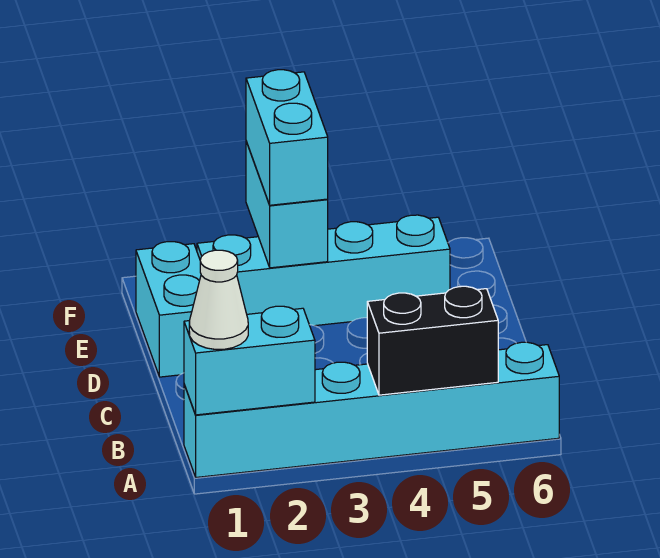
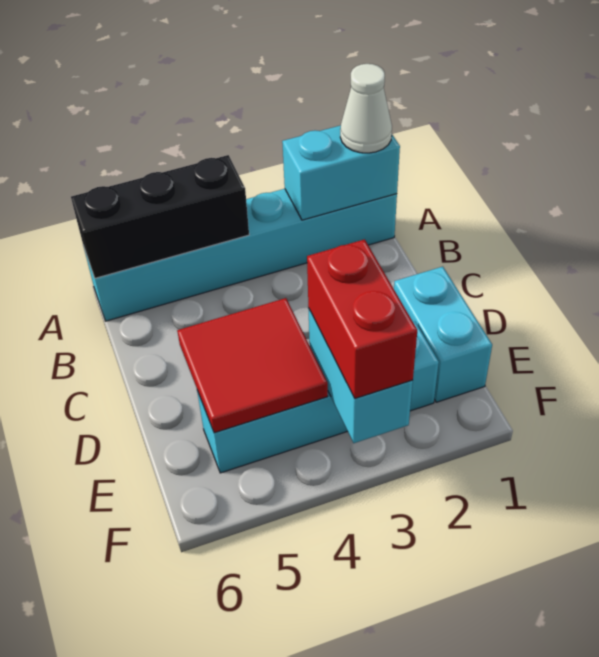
black brick A4:A5 level 2 -> black brick A4:A6 level 2
none -> red tile D4:E5 level 2
cyan brick E3:F3 level 3 -> red brick E3:F3 level 3

